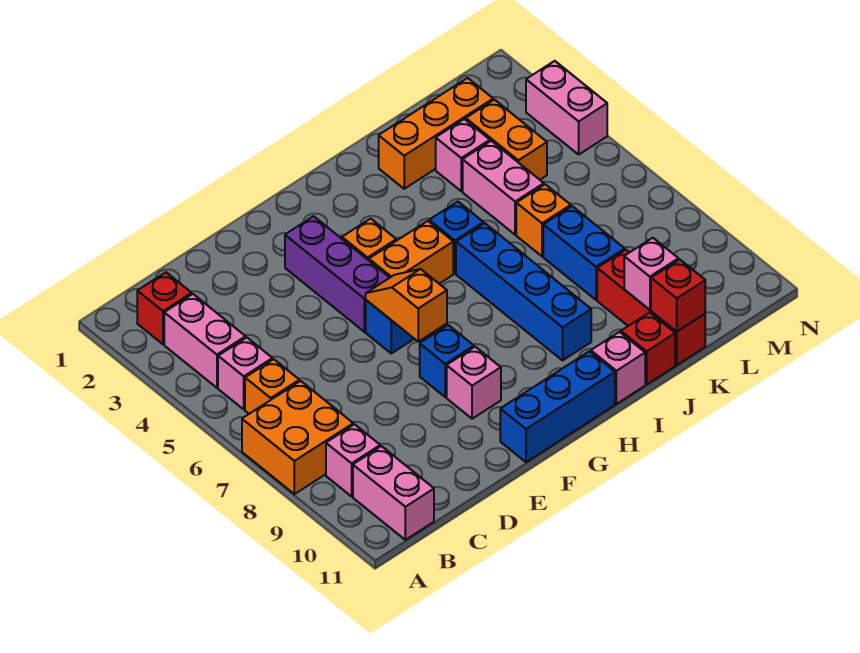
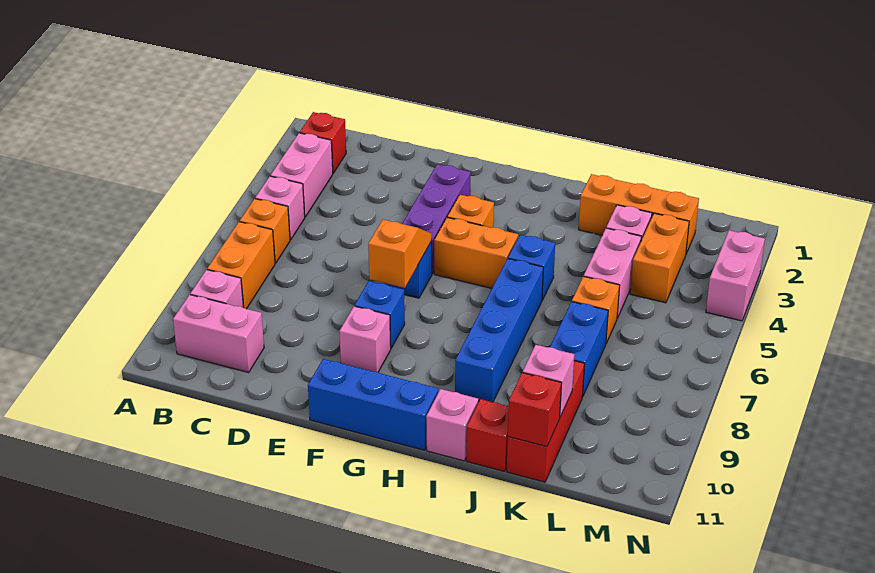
orange brick A7:B8 level 1 -> orange brick B7:B8 level 1
pink brick B10:B11 level 1 -> pink brick B10:C10 level 1

